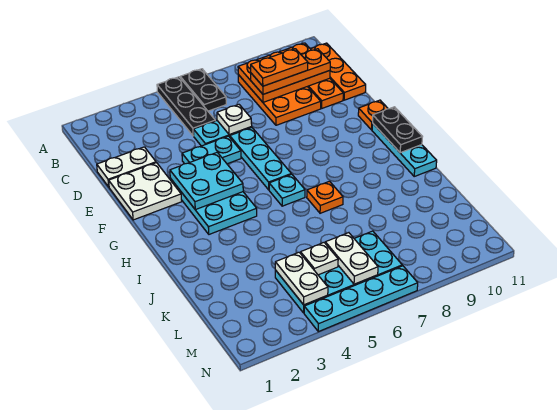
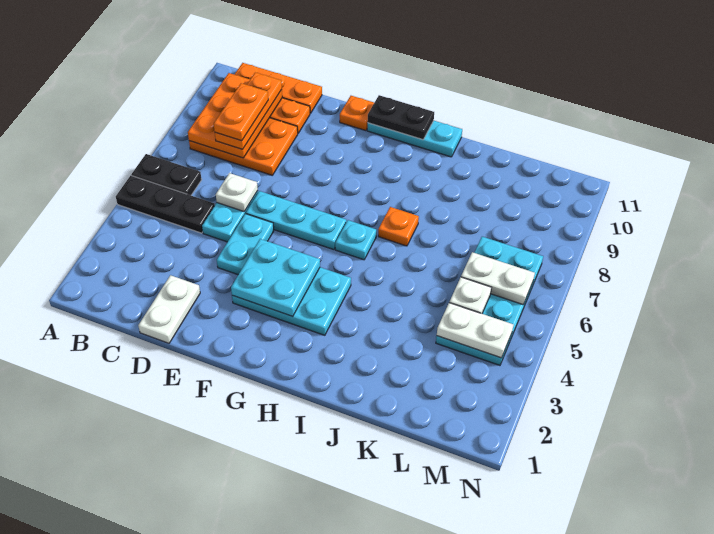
white plate E1:F2 level 1 -> none
cyan plate N4:N7 level 1 -> none

